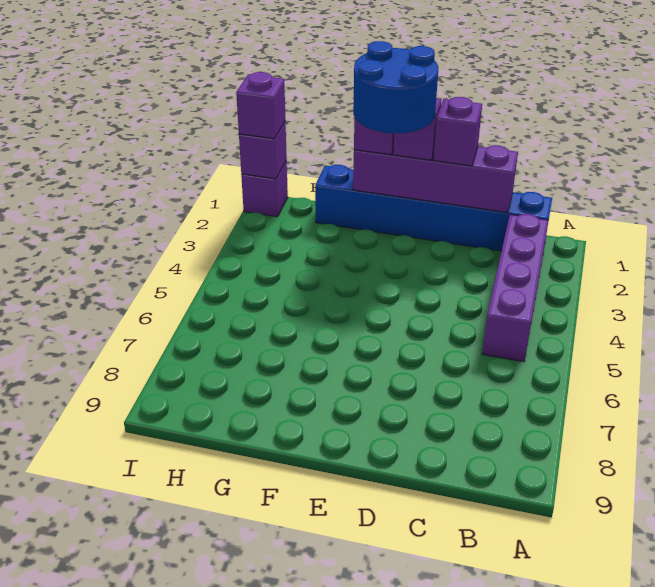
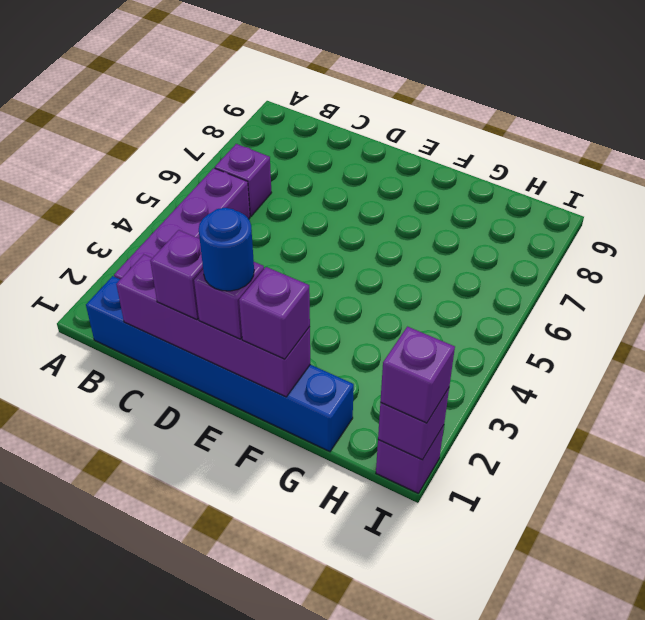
none -> purple brick B6 level 1
blue round brick E1:F2 level 4 -> blue round brick E1 level 4

